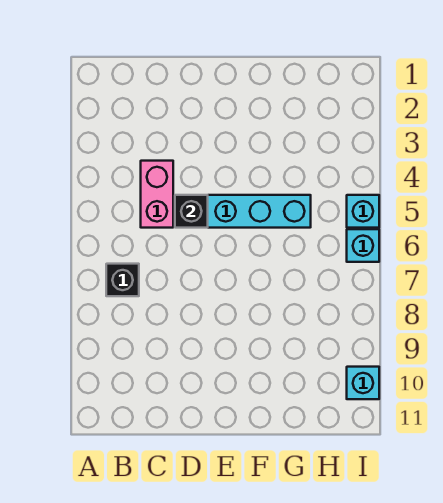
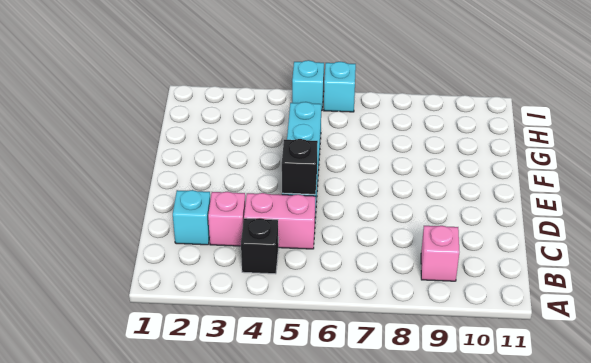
black brick B7 level 1 -> black brick B4 level 1
none -> pink brick B9 level 1
none -> pink brick C3 level 1
cyan brick I10 level 1 -> cyan brick C2 level 1

